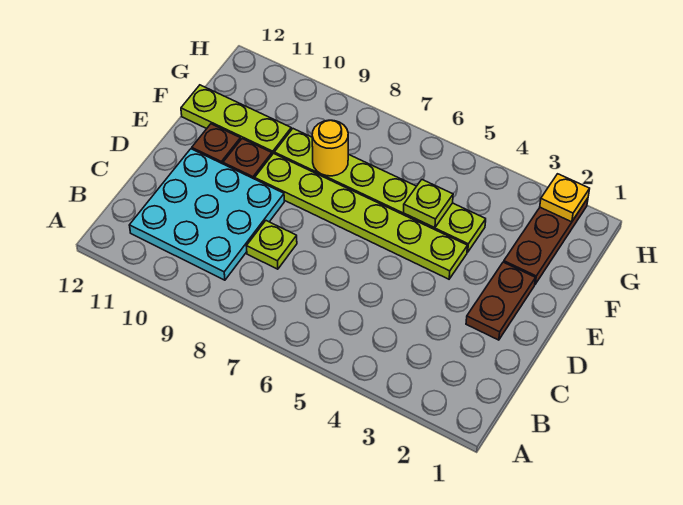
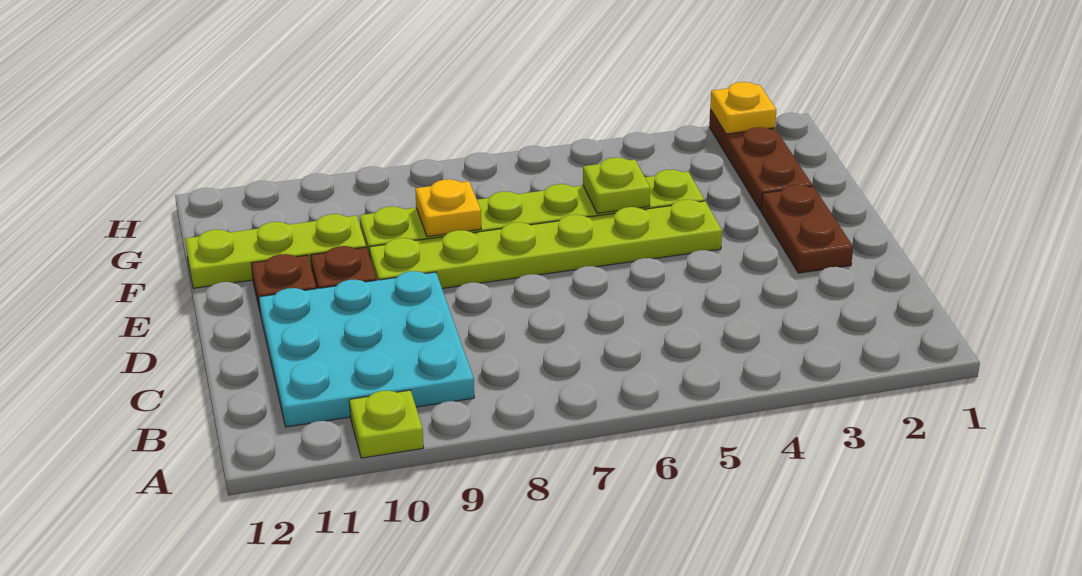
lime plate C8 level 1 -> lime plate A10 level 1
yellow round brick F8 level 2 -> yellow plate F8 level 2

